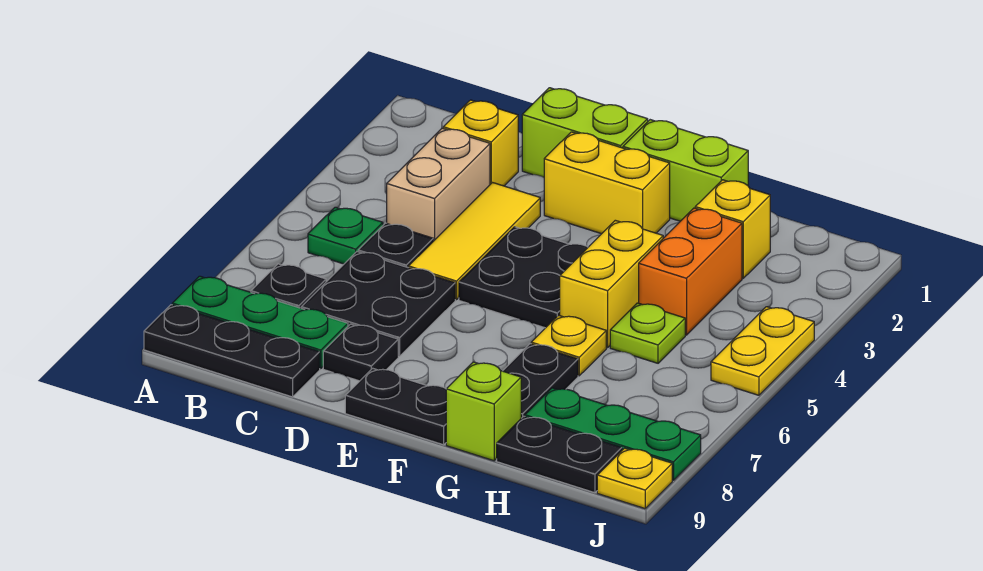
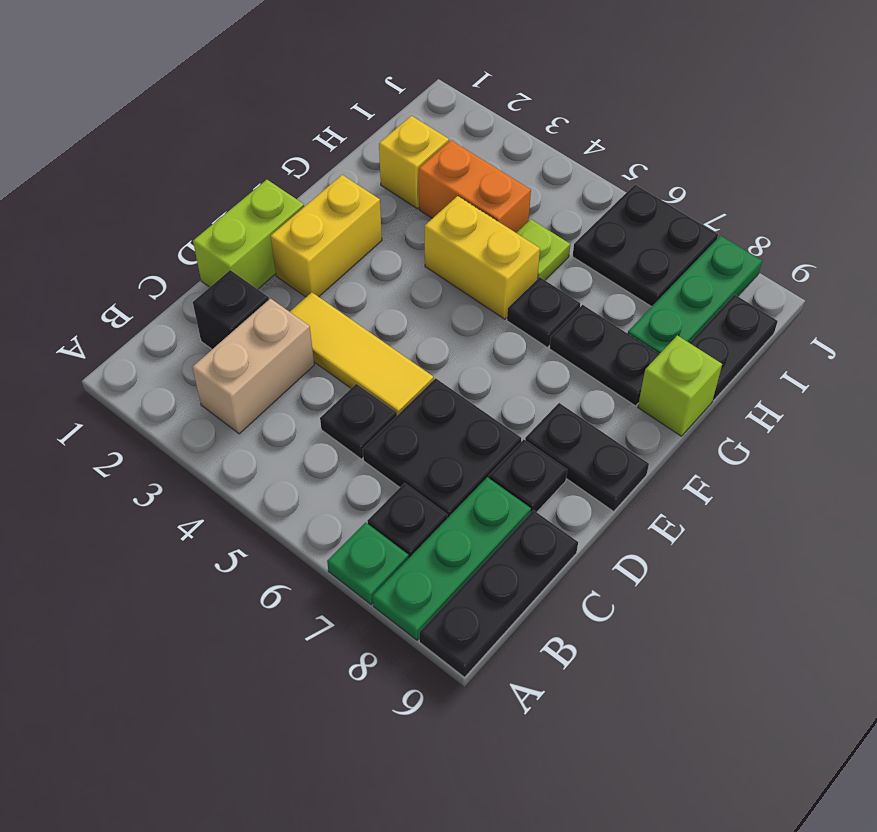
green plate B5 level 1 -> green plate A7 level 1
yellow brick C2 level 1 -> black brick C2 level 1
tan brick C3:C4 level 1 -> tan brick B3:C3 level 1
black plate E4:F5 level 1 -> black plate I6:J7 level 1
black plate E9:F9 level 1 -> black plate E8:E9 level 1
lime brick F1:G1 level 1 -> none
yellow plate G6 level 1 -> black plate G6 level 1
yellow plate J4:J5 level 1 -> none
yellow plate J9 level 1 -> none

